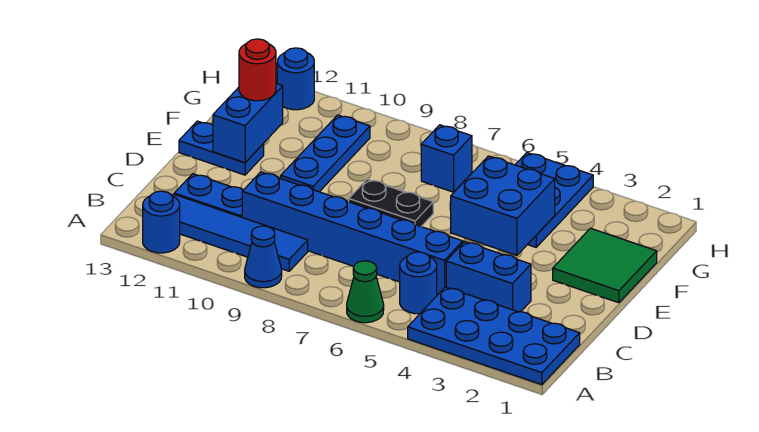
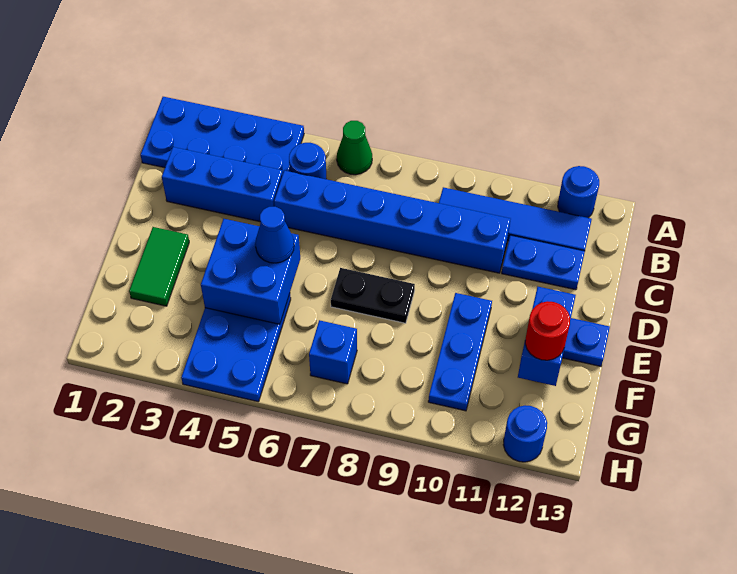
blue cone A9 level 1 -> blue cone E5 level 3
blue brick C3:C4 level 1 -> blue brick C2:C4 level 1
green tile E1:F2 level 1 -> green tile E2:F2 level 1

